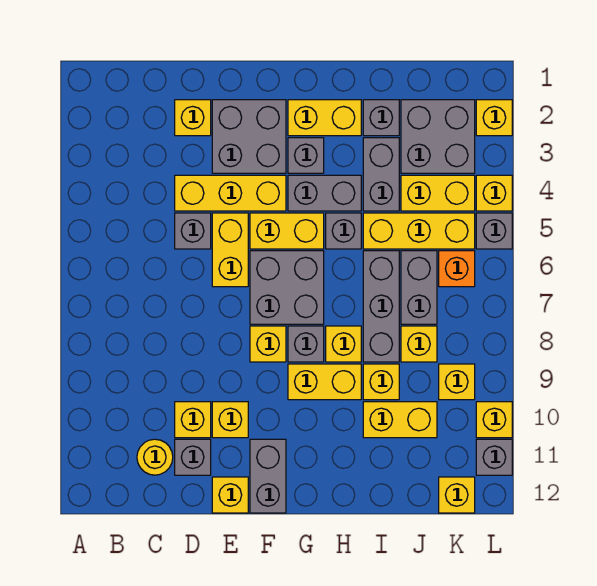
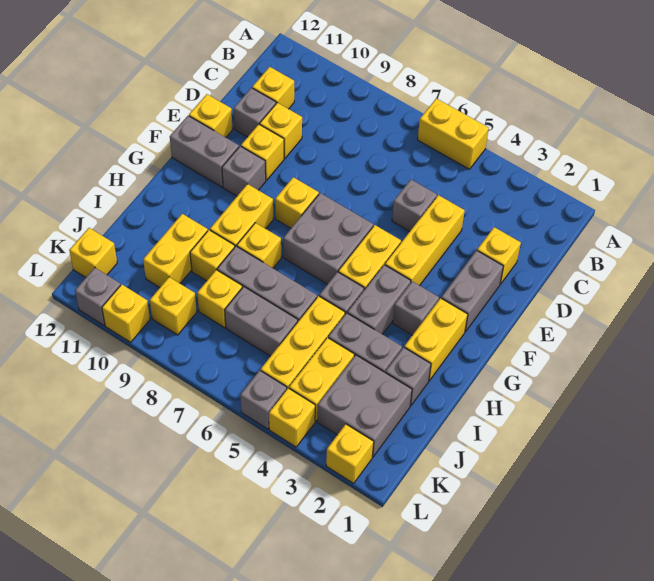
yellow round brick C11 level 1 -> yellow brick C11 level 1
grey brick E2:F3 level 1 -> grey brick E2:F2 level 1
yellow brick E5:E6 level 1 -> yellow brick A5:A6 level 1
grey brick G8 level 1 -> grey brick F10 level 1
orange brick K6 level 1 -> none

